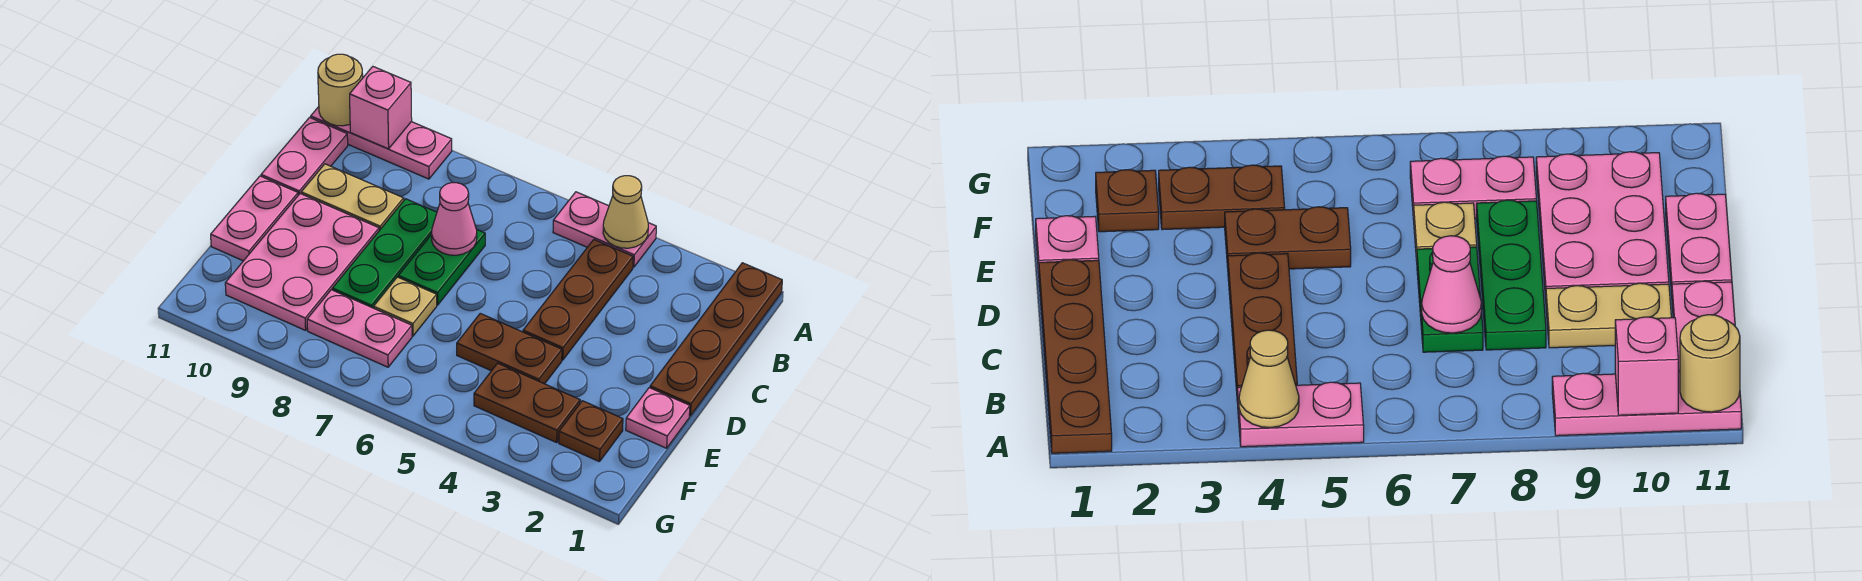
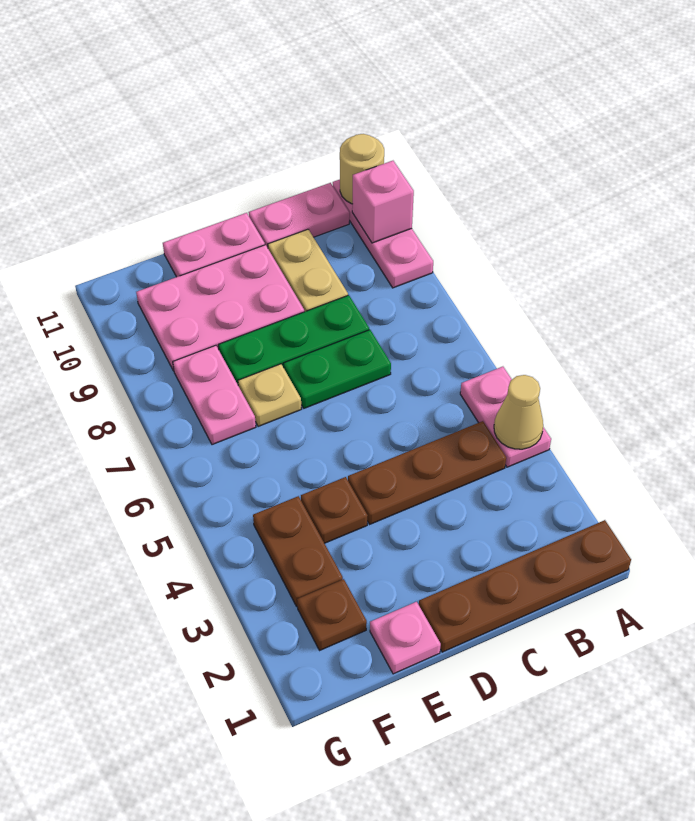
pink cone C7 level 2 -> none
brown plate E4:E5 level 1 -> brown plate E4 level 1

